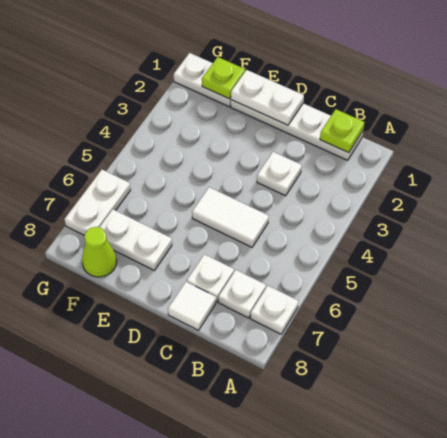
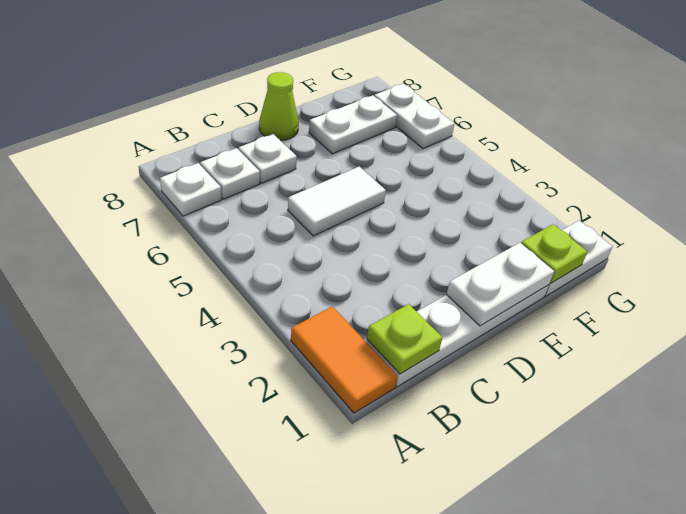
none -> orange tile A1:A2 level 1
white plate C3 level 1 -> none
white tile C8 level 1 -> none
lime cone F8 level 1 -> lime cone D8 level 1

